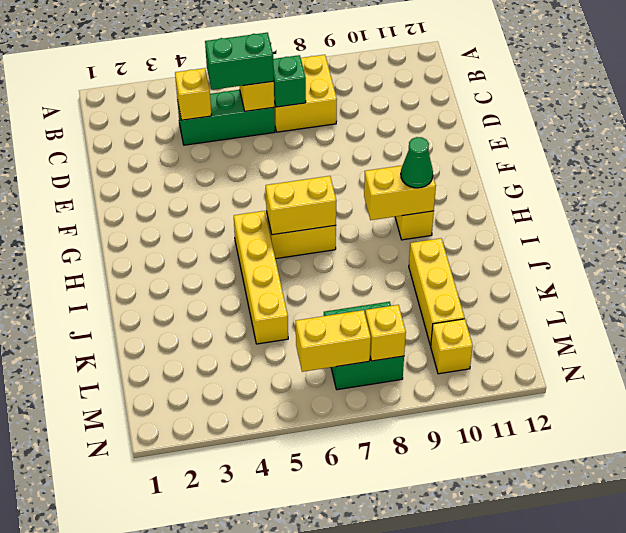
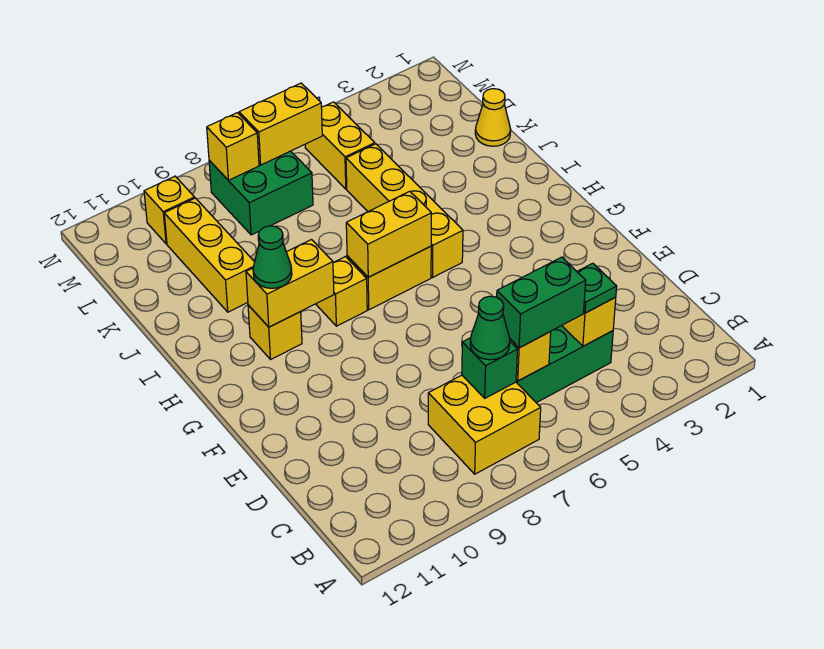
none -> green plate C4 level 3
none -> green cone C7 level 3
none -> yellow brick H8 level 1
none -> yellow cone K1 level 1
none -> yellow brick L5:M5 level 1

